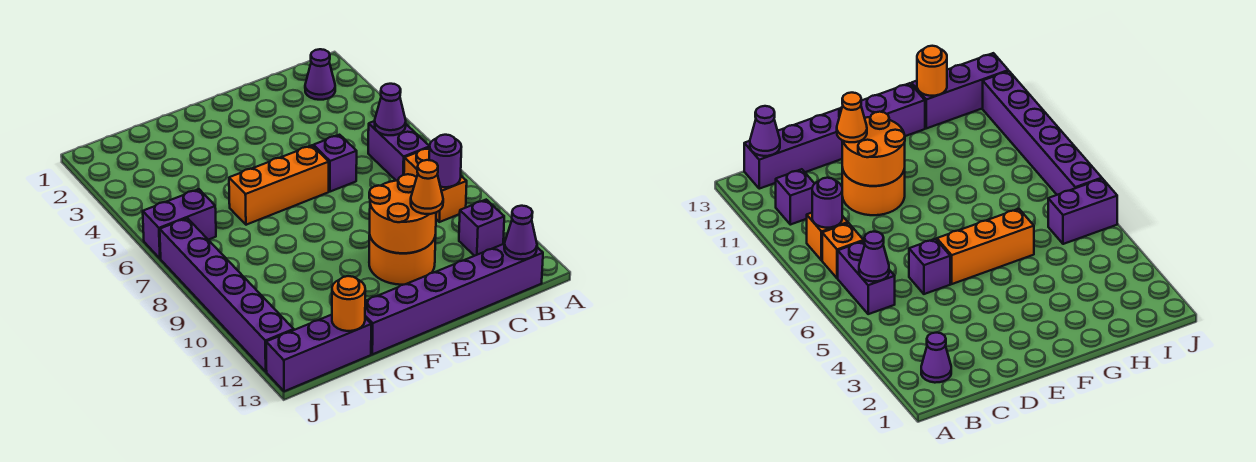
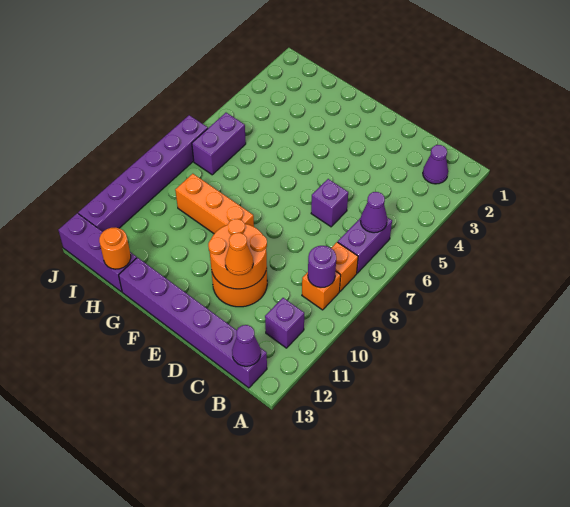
orange brick E6:G6 level 1 -> orange brick F9:H9 level 1
purple brick I6:J6 level 1 -> purple brick I6:I7 level 1

